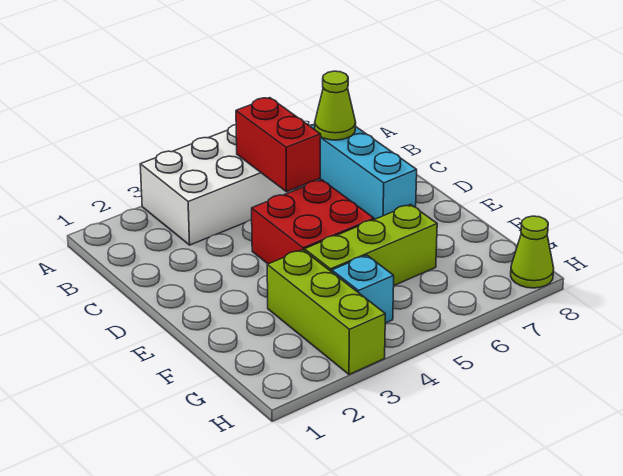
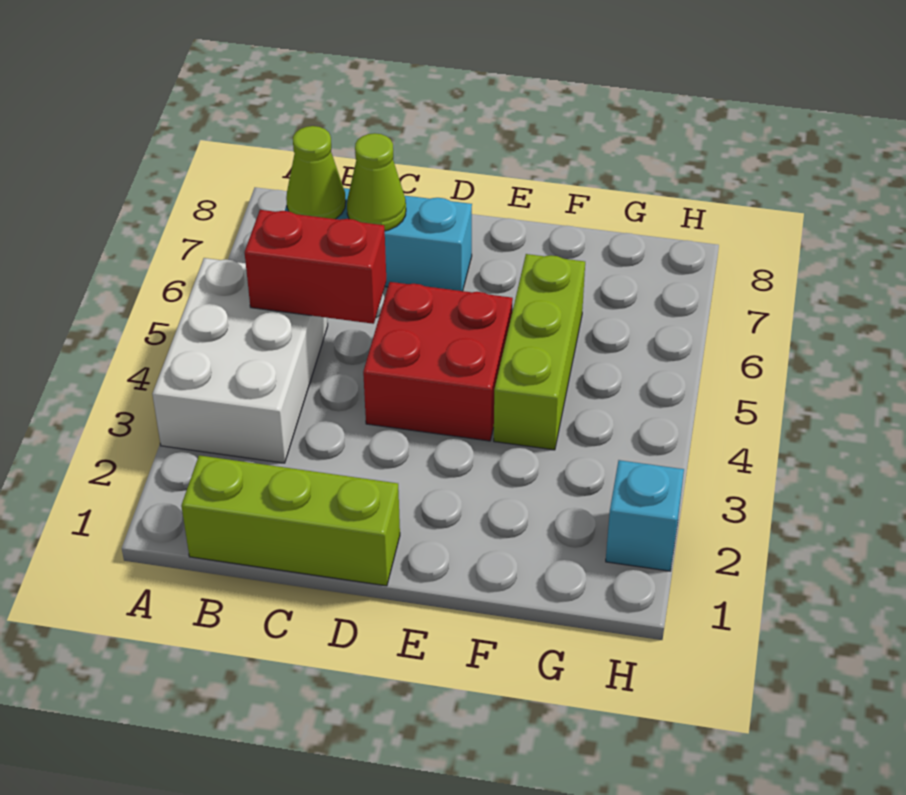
lime brick F3:H3 level 1 -> lime brick B1:D1 level 1
cyan brick G4 level 1 -> cyan brick H2 level 1
lime cone H8 level 1 -> lime cone C7 level 2

